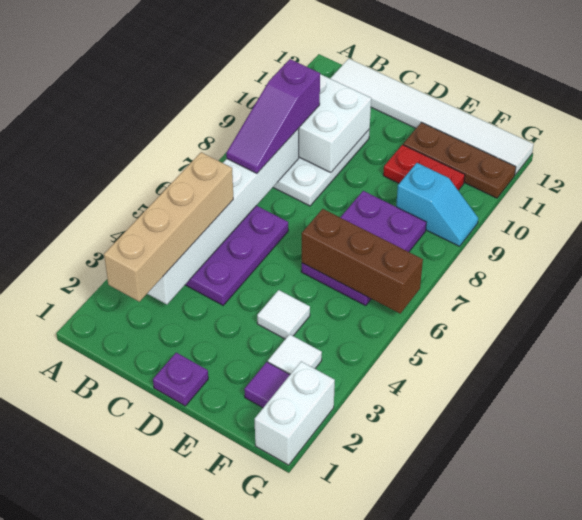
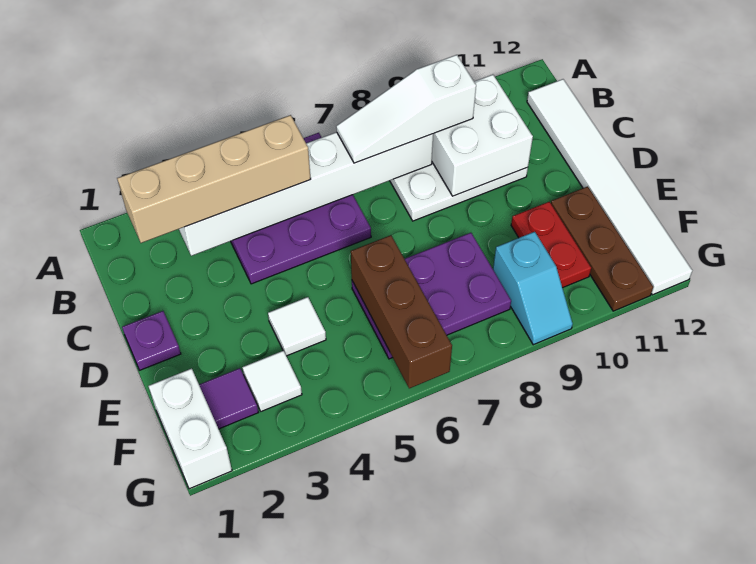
purple slope B7:B9 level 3 top 9 -> white slope B7:B9 level 3 top 9
white brick G1:G2 level 1 -> white brick F1:G1 level 1

